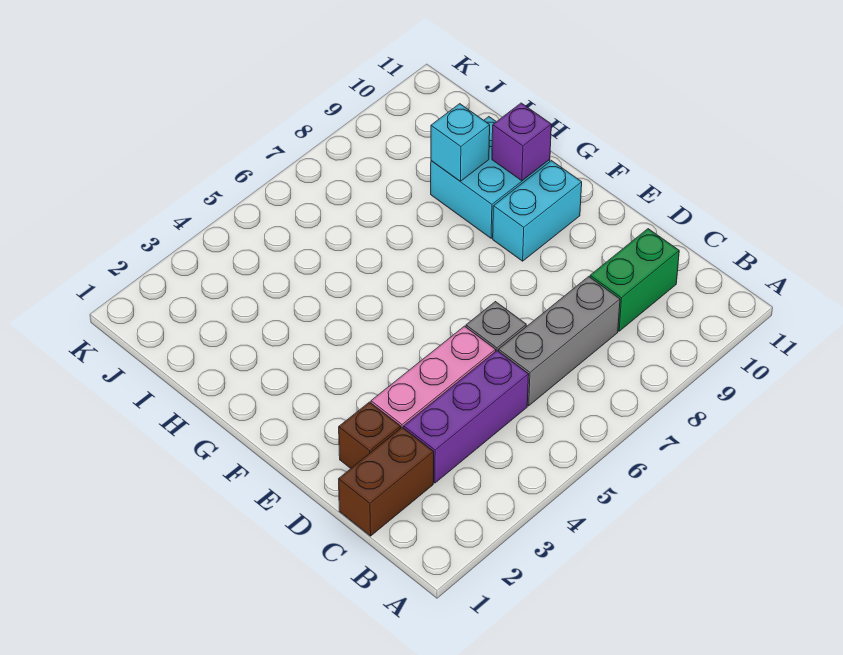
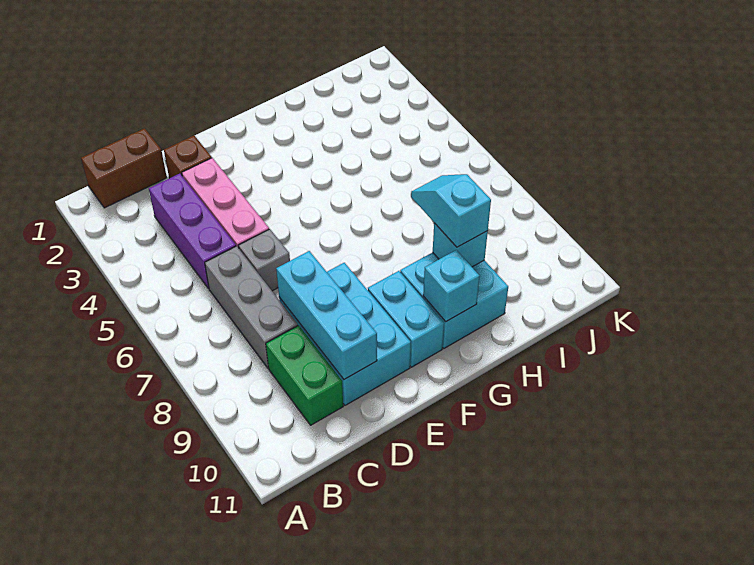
brown brick C1:C2 level 1 -> brown brick B1:C1 level 1
none -> cyan brick D8:E10 level 1
none -> cyan brick D8:D10 level 2
purple brick G10 level 2 -> cyan brick G10 level 2
none -> cyan slope H8:H9 level 3 top 9

